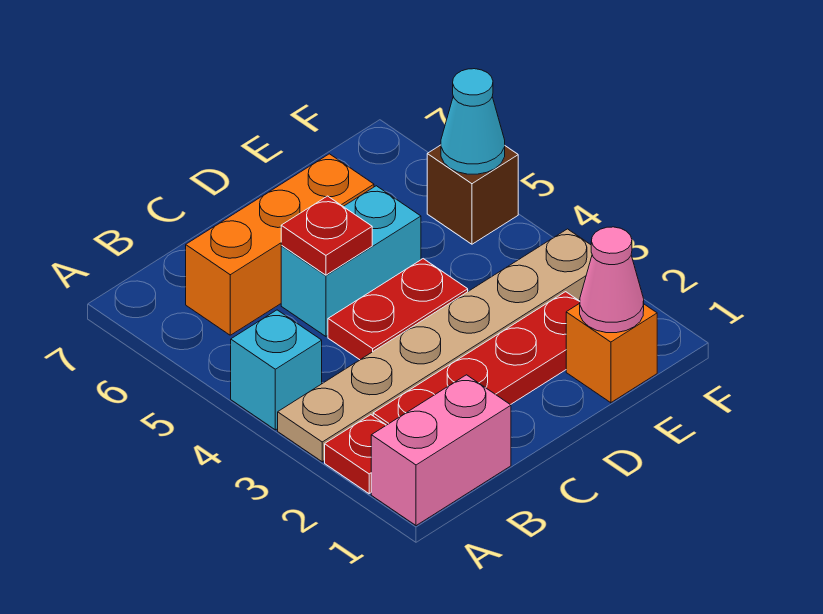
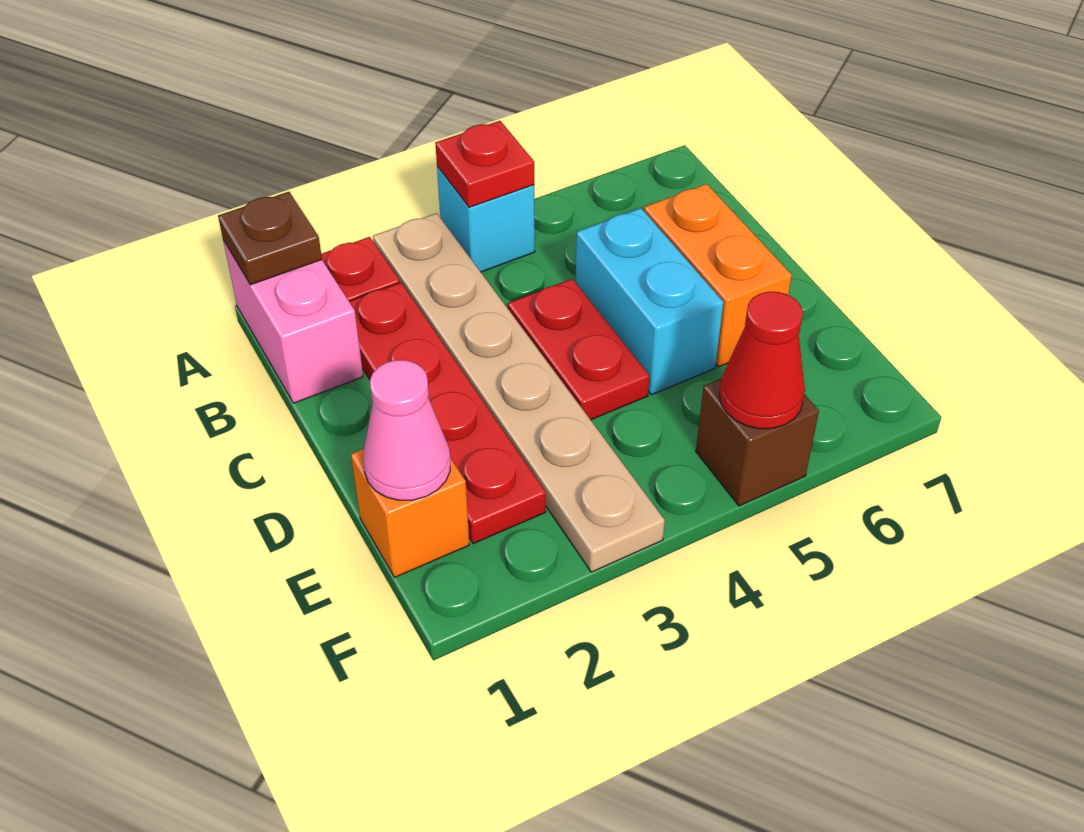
none -> brown plate A1 level 2
orange brick B6:D6 level 1 -> orange brick C6:D6 level 1
red plate C5 level 2 -> red plate A4 level 2
cyan cone F5 level 2 -> red cone F5 level 2

